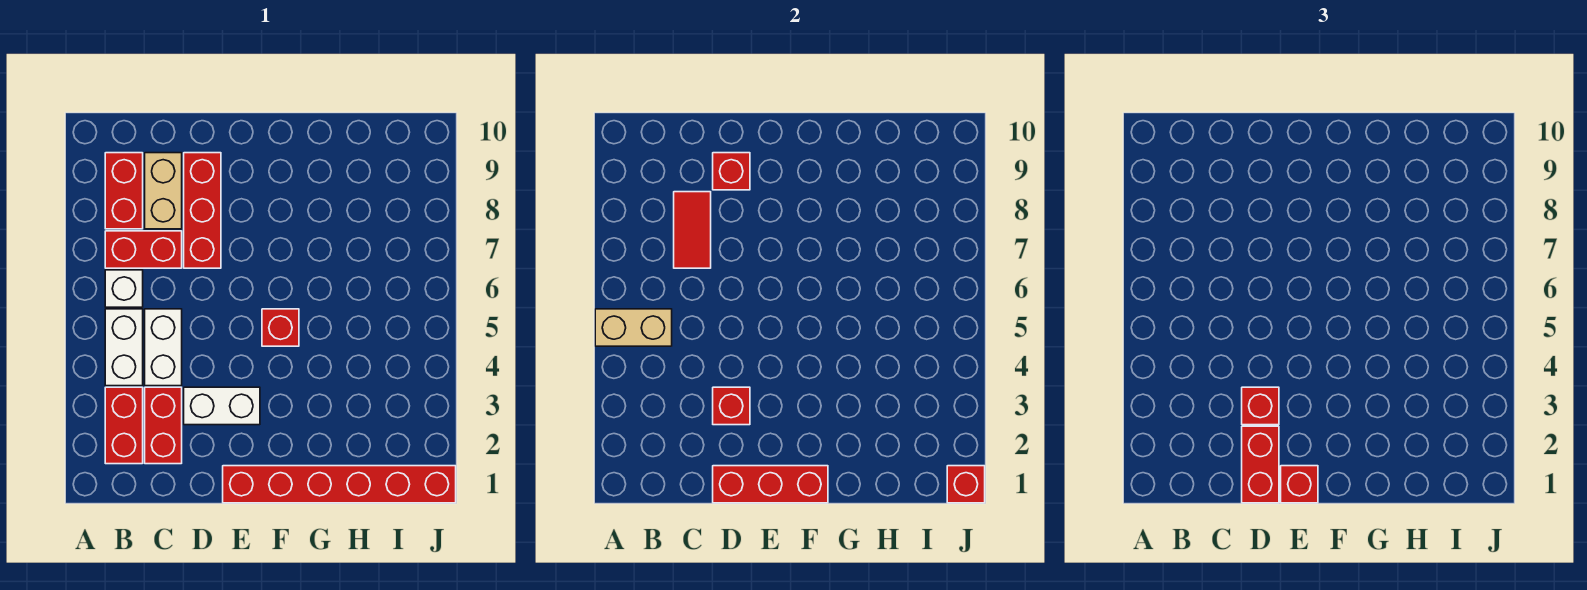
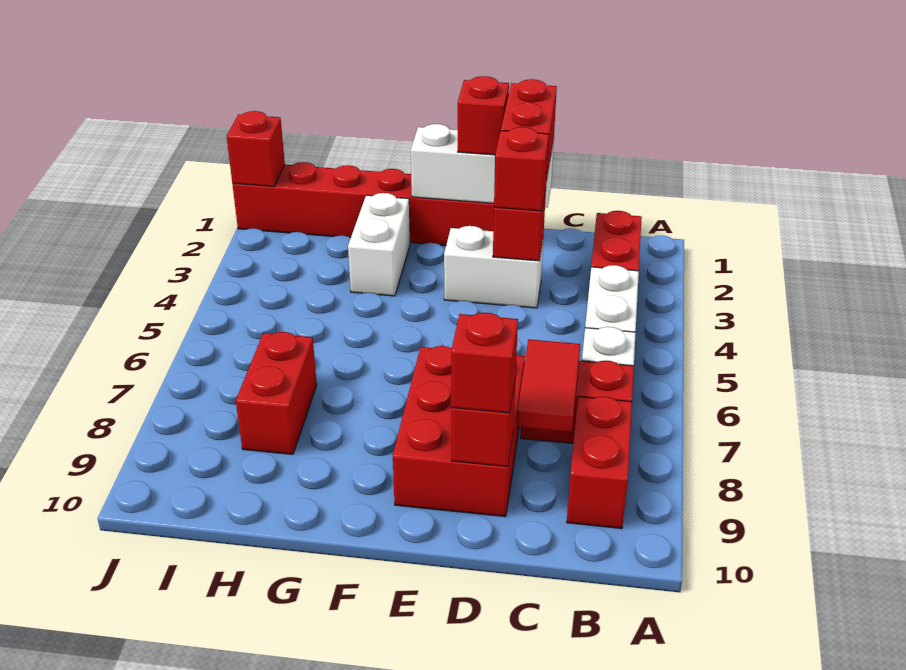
tan brick A5:B5 level 2 -> none
red brick C2:C3 level 1 -> red brick H7:H8 level 1
white brick C4:C5 level 1 -> white brick G2:G3 level 1
tan brick C8:C9 level 1 -> none
red brick D1:F1 level 2 -> white brick D1:F1 level 2
red brick D7:D9 level 1 -> red brick D7:E9 level 1
red brick F5 level 1 -> red brick D9 level 3

